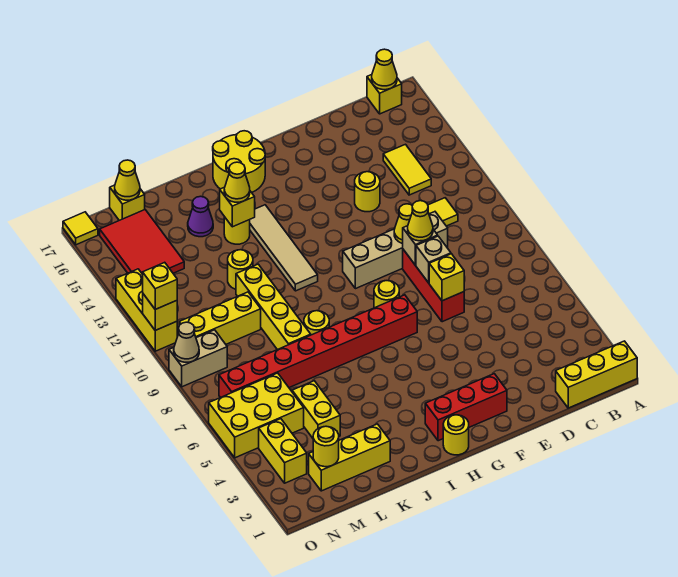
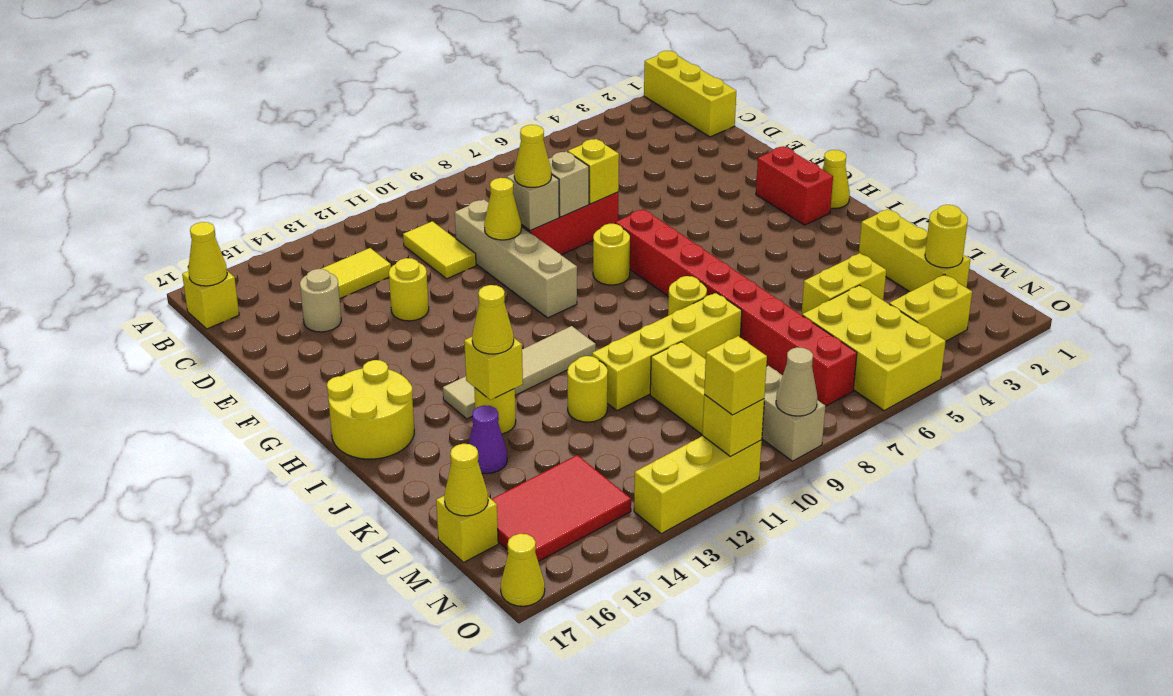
none -> tan round brick D15 level 1
red brick F2:H2 level 1 -> red brick G2:H2 level 1
yellow round brick H1 level 1 -> yellow cone H1 level 1
yellow tile O17 level 1 -> yellow cone O17 level 1

